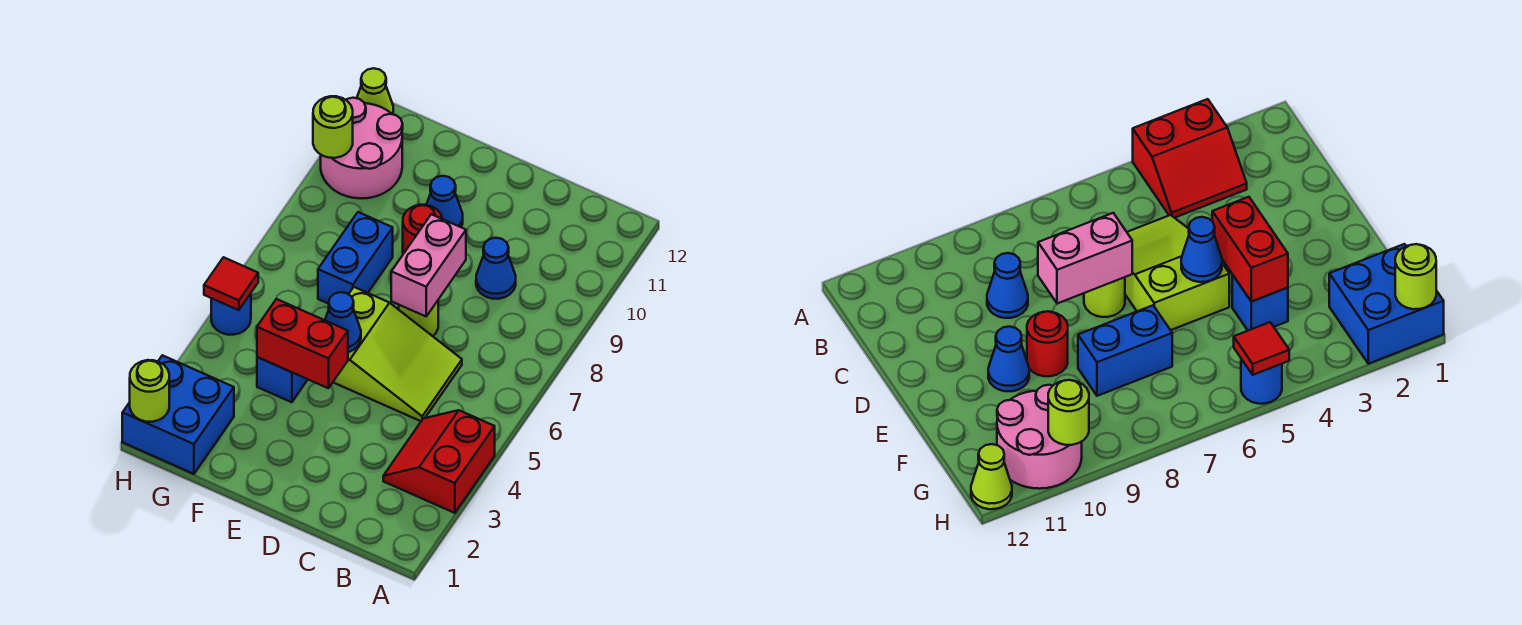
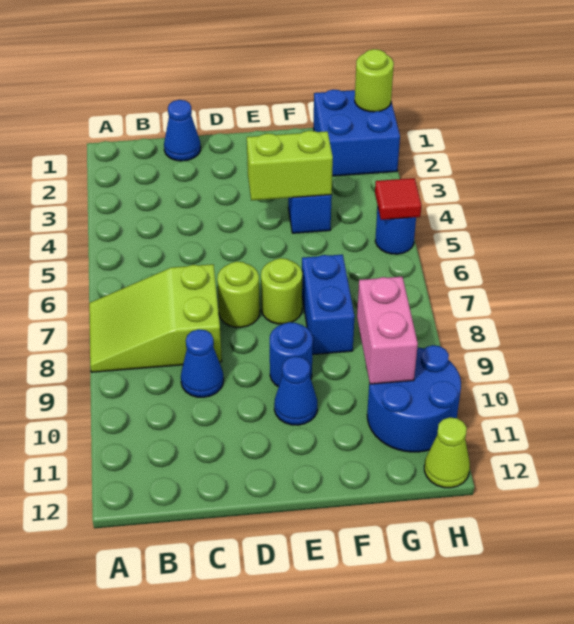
red slope A3:B4 level 1 top A -> none
lime slope C5:E6 level 1 top E -> lime slope A7:C8 level 1 top C
pink brick D7:D8 level 2 -> pink brick G9:G10 level 2
red brick E4:F4 level 2 -> lime brick E4:F4 level 2
blue cone E5 level 2 -> blue cone C1 level 1
red round brick E9 level 1 -> blue round brick E9 level 1
pink round brick G10:H11 level 1 -> blue round brick G10:H11 level 1
lime round brick H10 level 2 -> lime round brick E7 level 1

